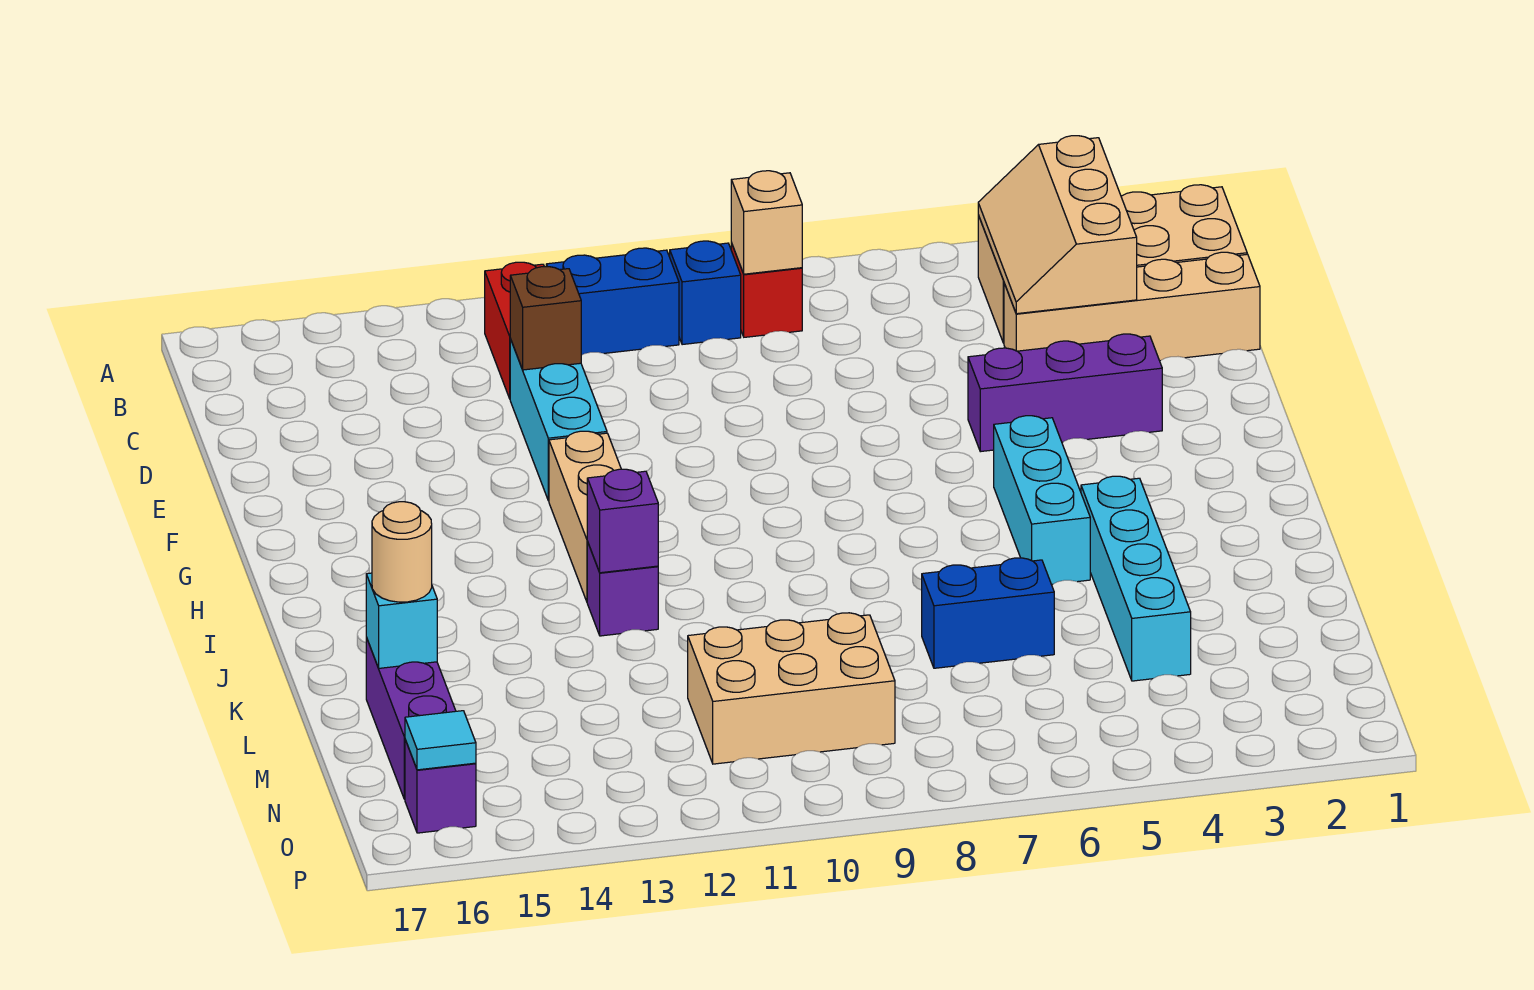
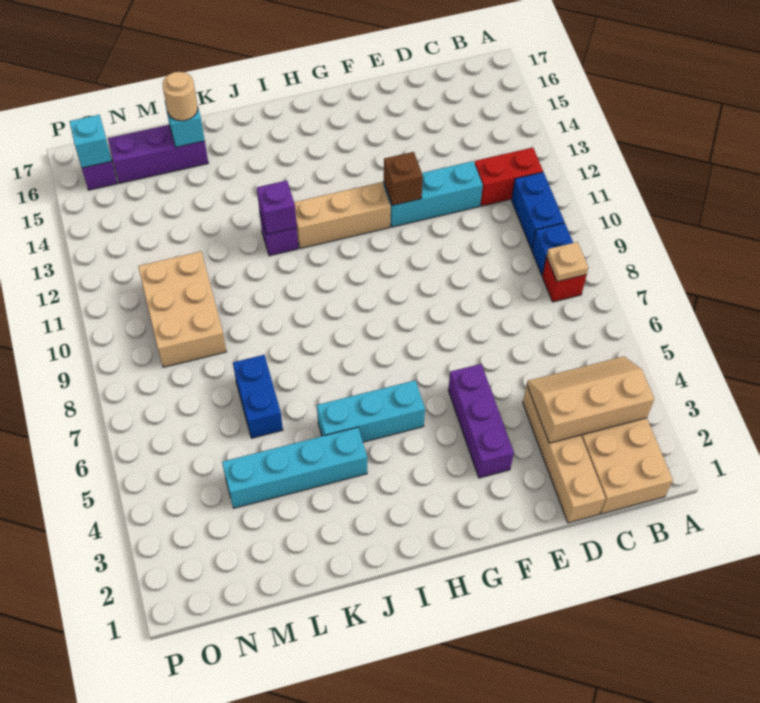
tan brick B8 level 2 -> tan plate B8 level 2
brown brick D12 level 2 -> brown brick F12 level 2
cyan tile O16 level 2 -> cyan brick O16 level 2

